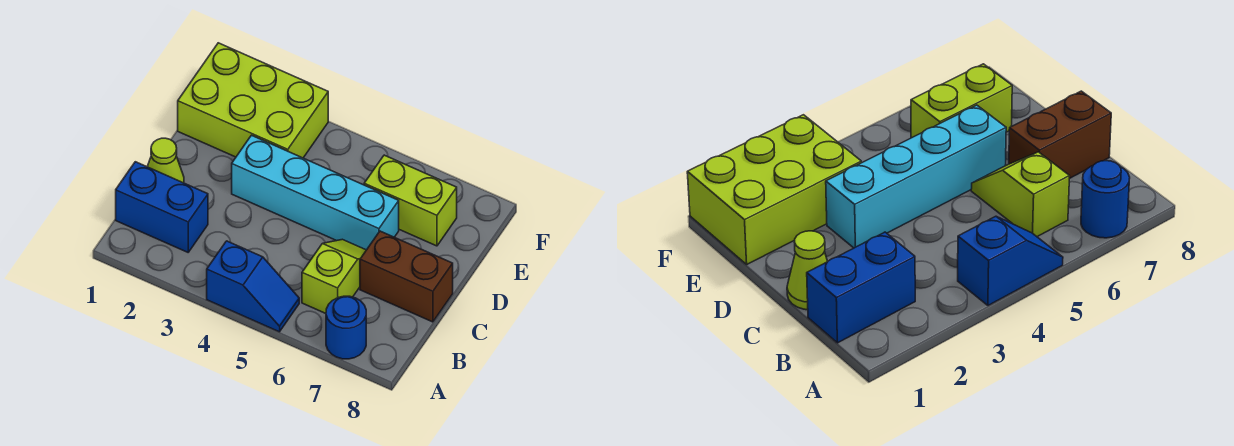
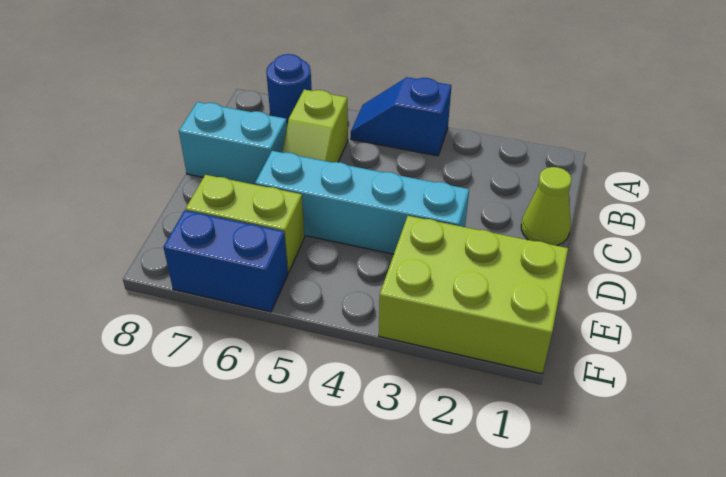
blue brick B1:B2 level 1 -> blue brick F6:F7 level 1
brown brick C7:C8 level 1 -> cyan brick C7:C8 level 1

